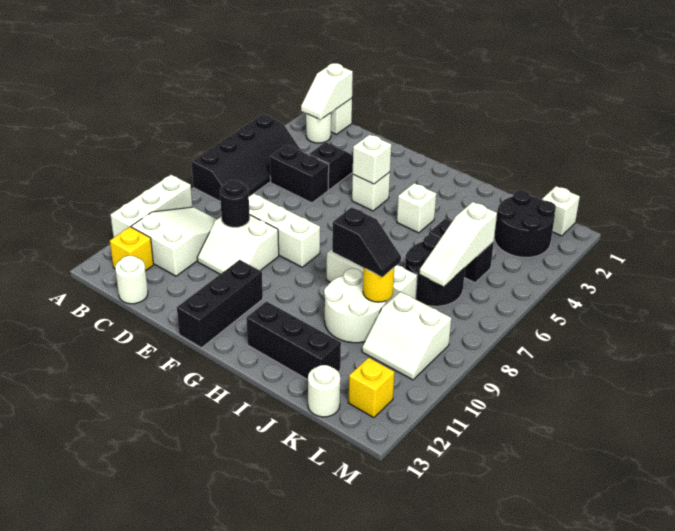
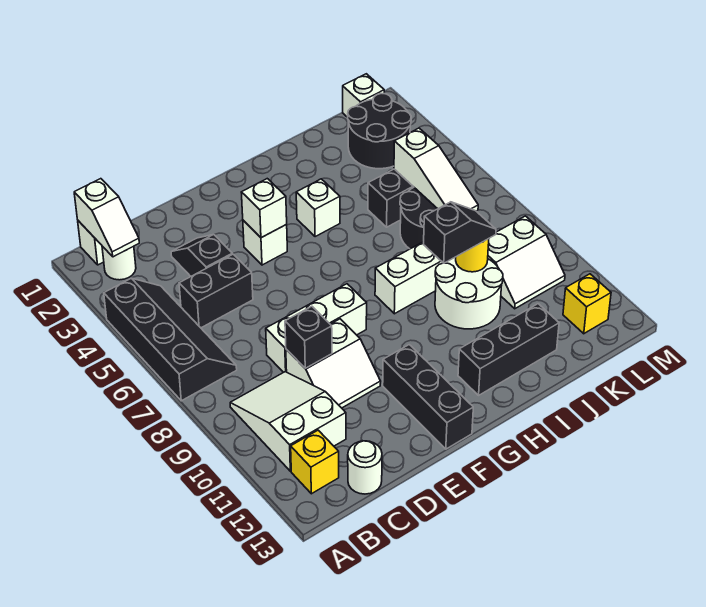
white brick A9:A11 level 1 -> none
black round brick D9 level 2 -> black brick D9 level 2
white round brick K13 level 1 -> none

